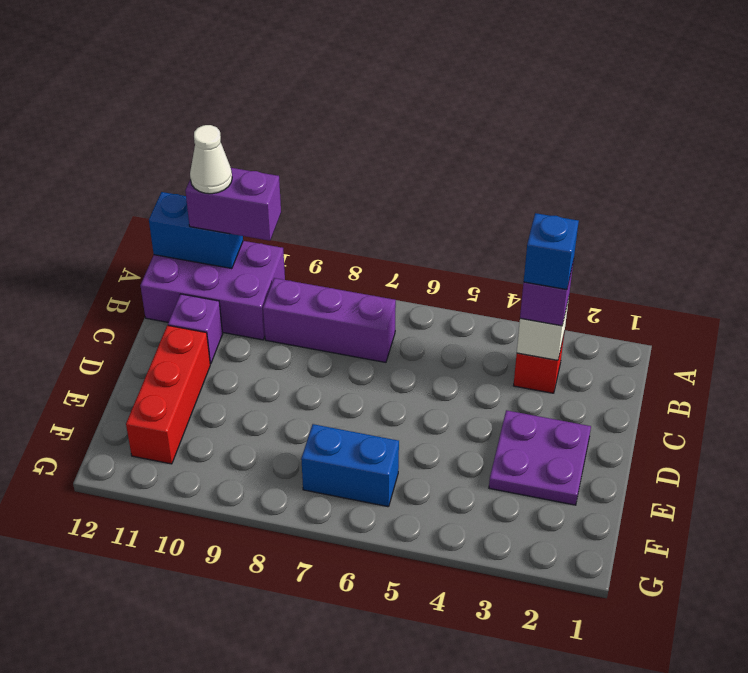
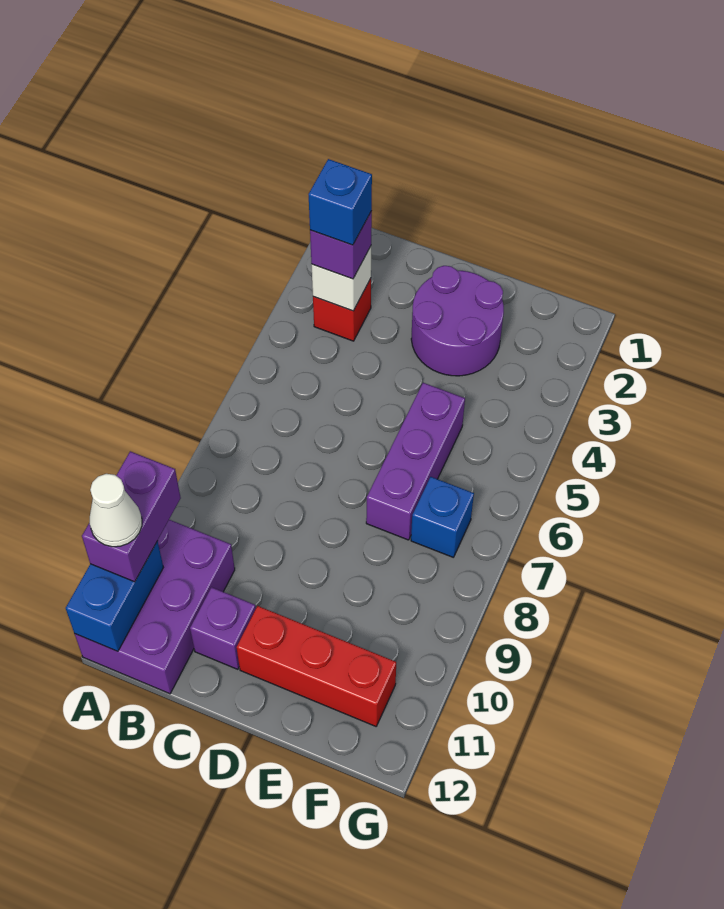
purple brick B7:B9 level 1 -> purple brick E5:E7 level 1
purple plate D2:E3 level 1 -> purple round brick D2:E3 level 1
blue brick F6:F7 level 1 -> blue brick F7 level 1

